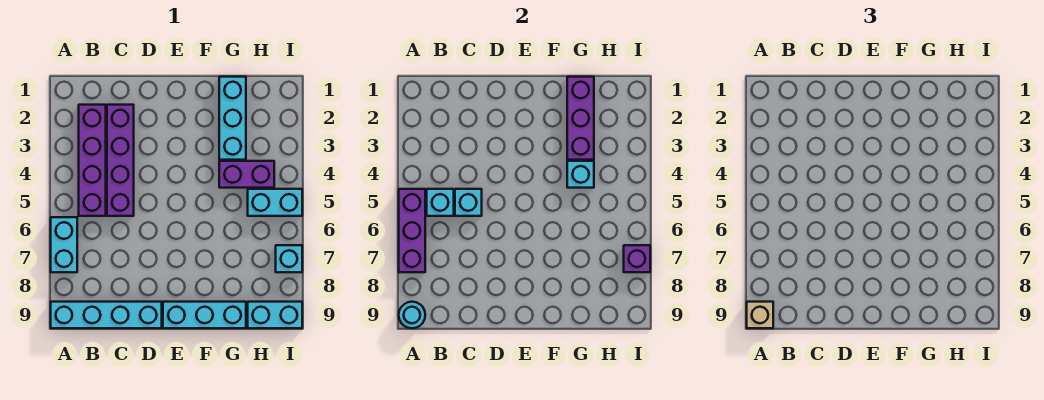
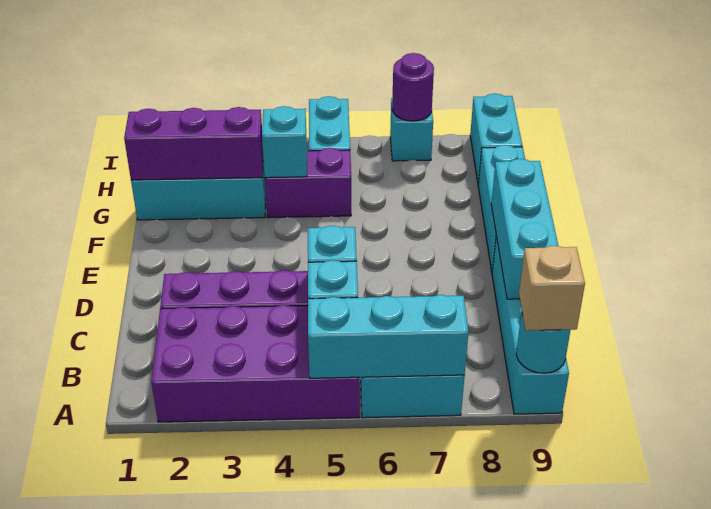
purple brick A5:A7 level 2 -> cyan brick A5:A7 level 2
purple brick B2:B5 level 1 -> purple brick A2:B5 level 1
none -> cyan brick C9:E9 level 2
purple brick G4:H4 level 1 -> purple brick G4:G5 level 1
purple brick I7 level 2 -> purple round brick I7 level 2

